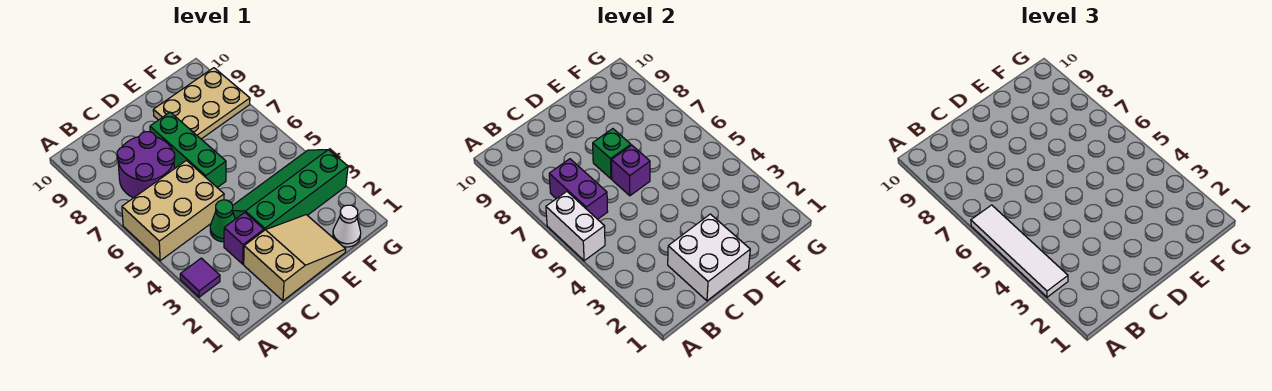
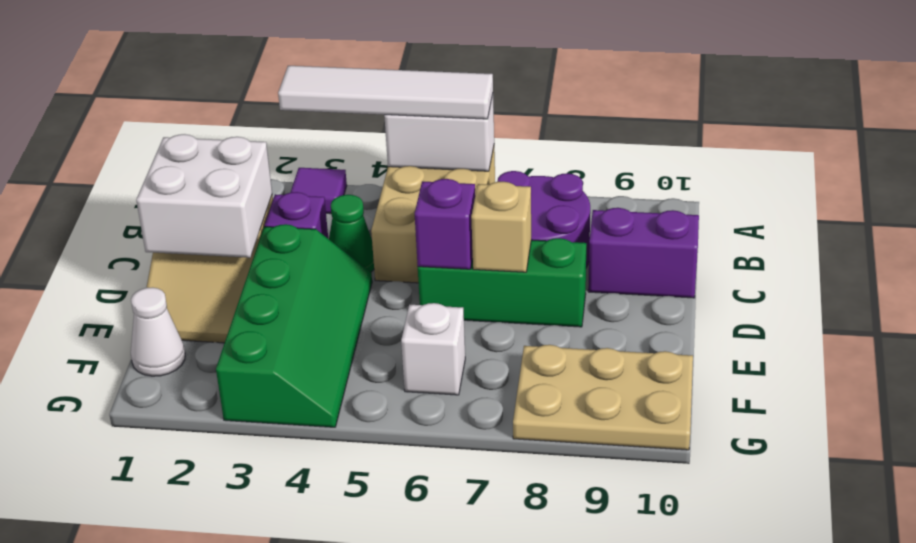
purple brick B6:B7 level 2 -> purple brick C9:C10 level 1
green brick D7 level 2 -> tan brick D7 level 2
tan plate E8:G9 level 1 -> tan plate F8:G10 level 1
none -> white brick F6 level 1

